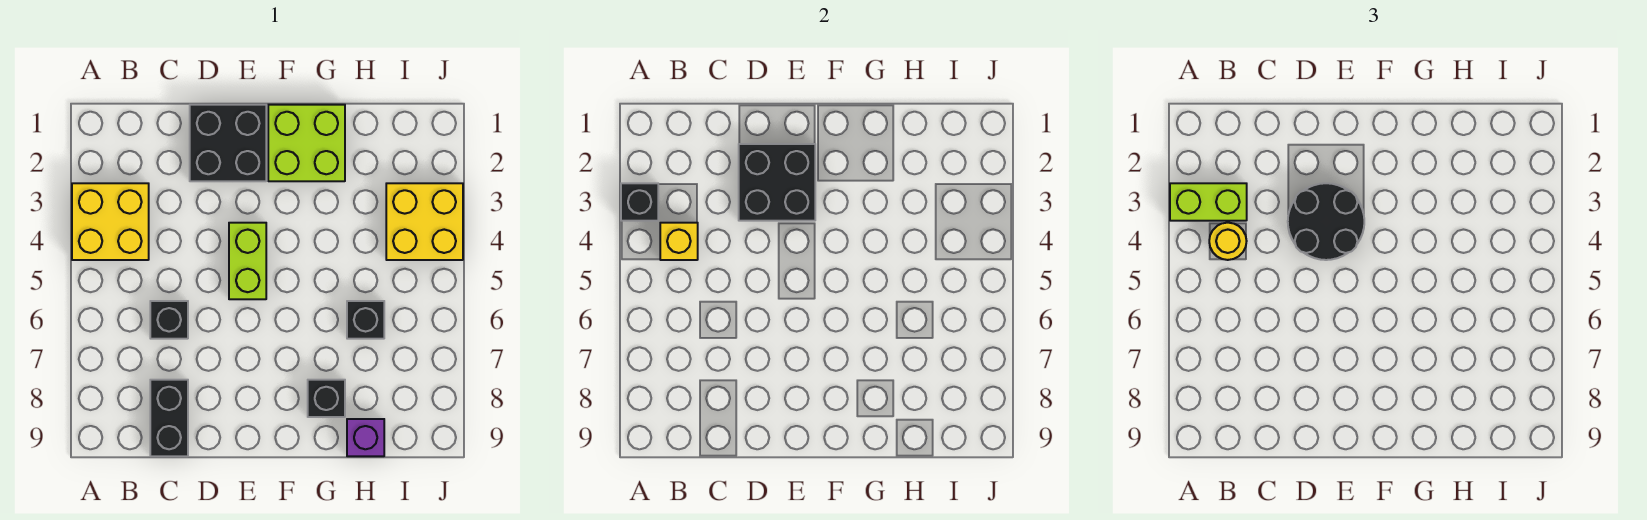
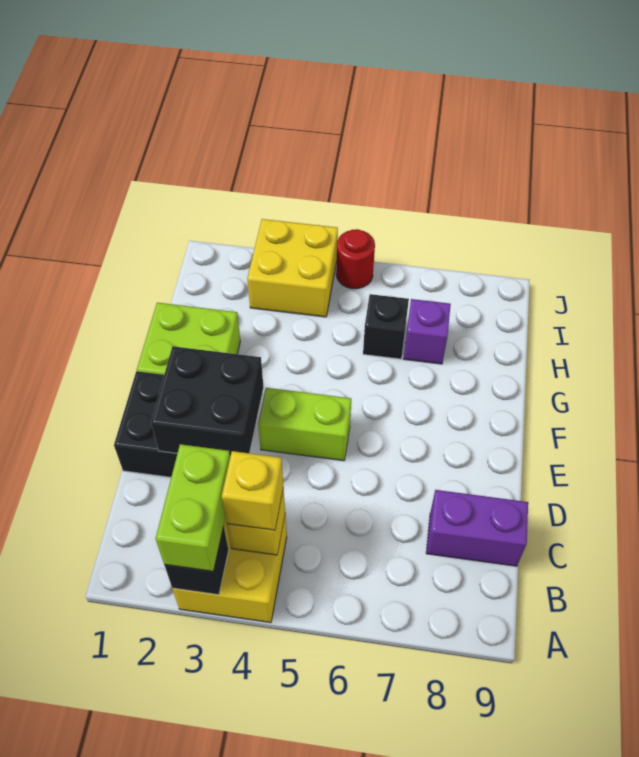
yellow round brick B4 level 3 -> yellow brick B4 level 3
black brick C6 level 1 -> none
black brick C8:C9 level 1 -> purple brick C8:C9 level 1
black round brick D3:E4 level 3 -> none
black brick G8 level 1 -> none
purple brick H9 level 1 -> purple brick H7 level 1
none -> red round brick J5 level 1

